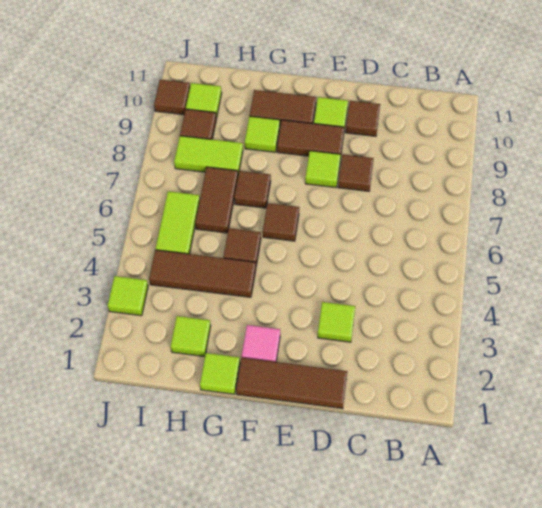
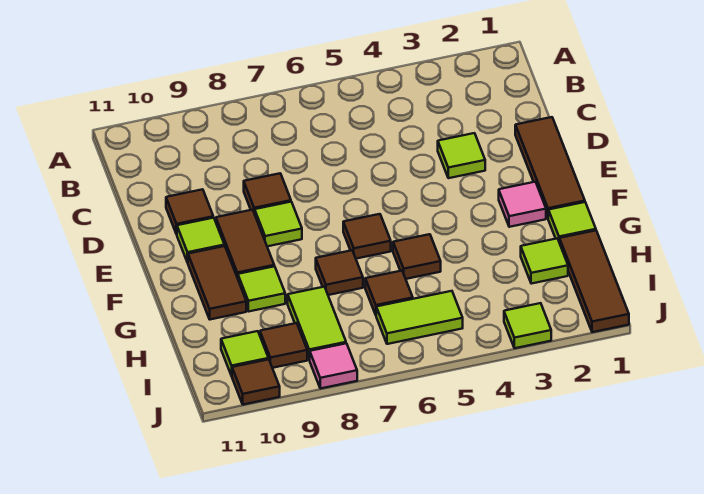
brown tile G4:I4 level 1 -> brown tile H1:J1 level 1
brown tile H6:H7 level 1 -> brown tile H6 level 1
none -> pink tile J8 level 1

